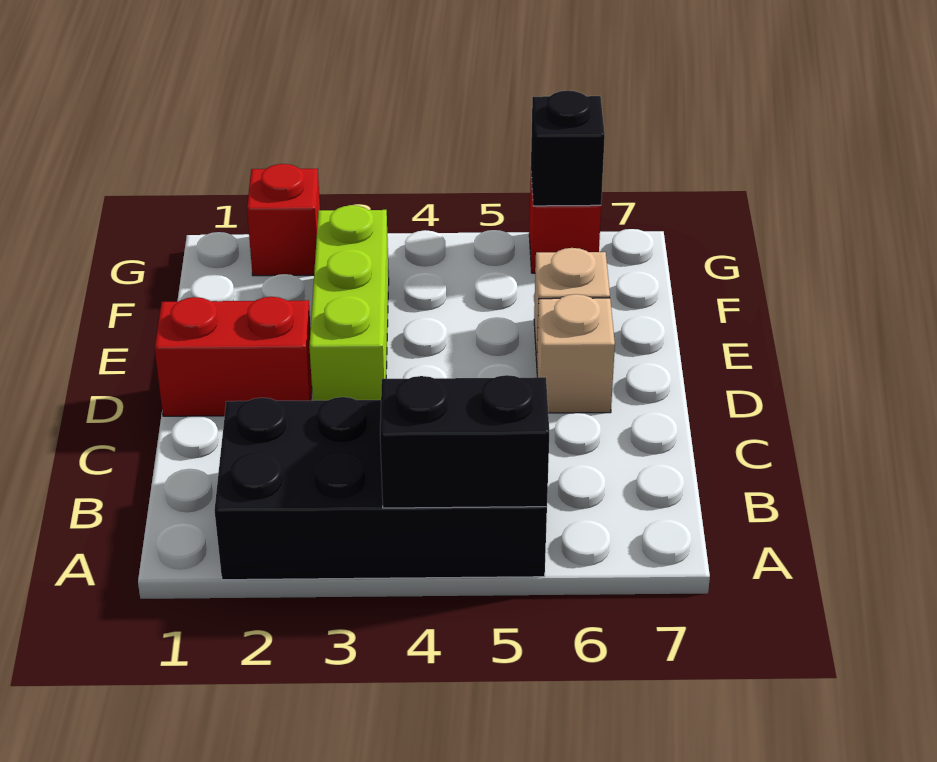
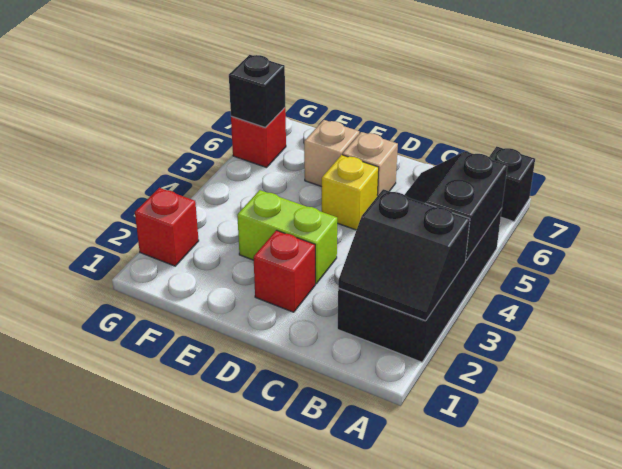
none -> black slope A2:B3 level 2 top 3
none -> black brick A7 level 1
red brick D1:D2 level 1 -> red brick D2 level 1
lime brick D3:F3 level 1 -> lime brick D3:E3 level 1
none -> yellow brick D5 level 1

